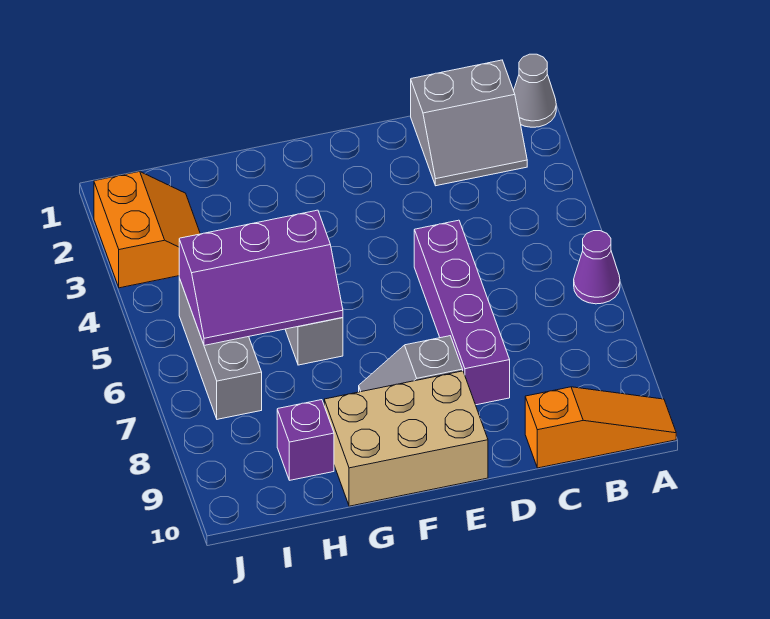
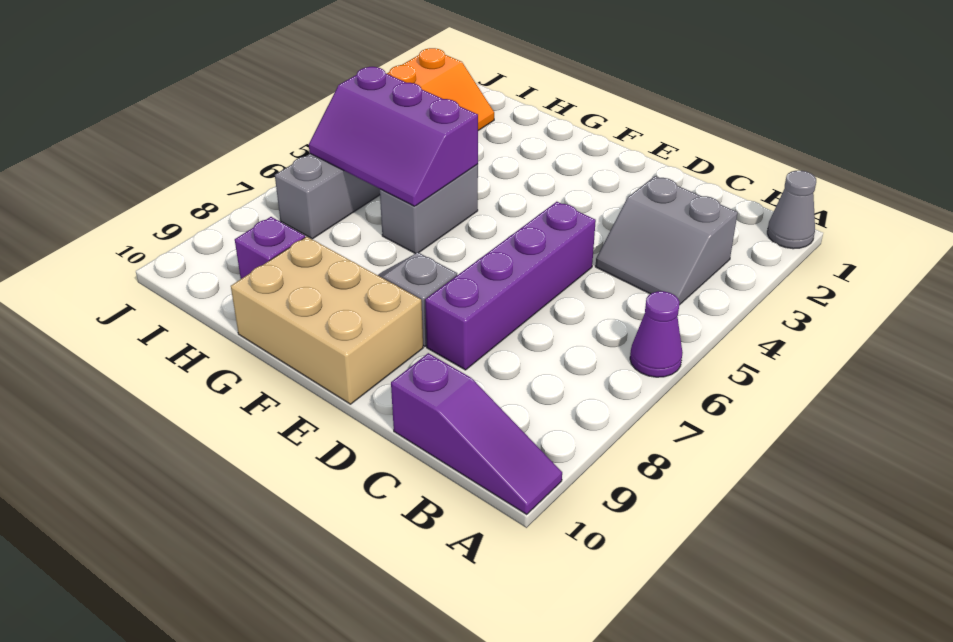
orange slope A10:C10 level 1 top C -> purple slope A10:C10 level 1 top C
grey slope B1:C2 level 1 top 1 -> grey slope B3:C4 level 1 top 3

